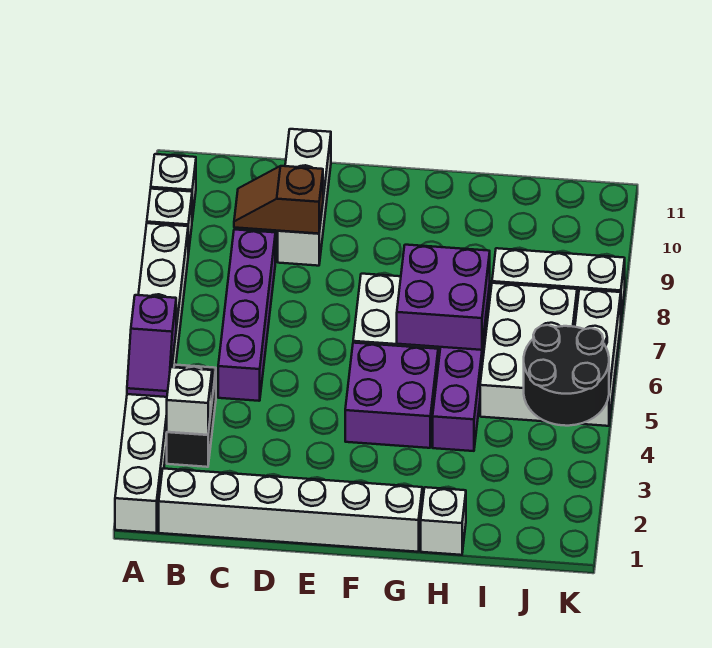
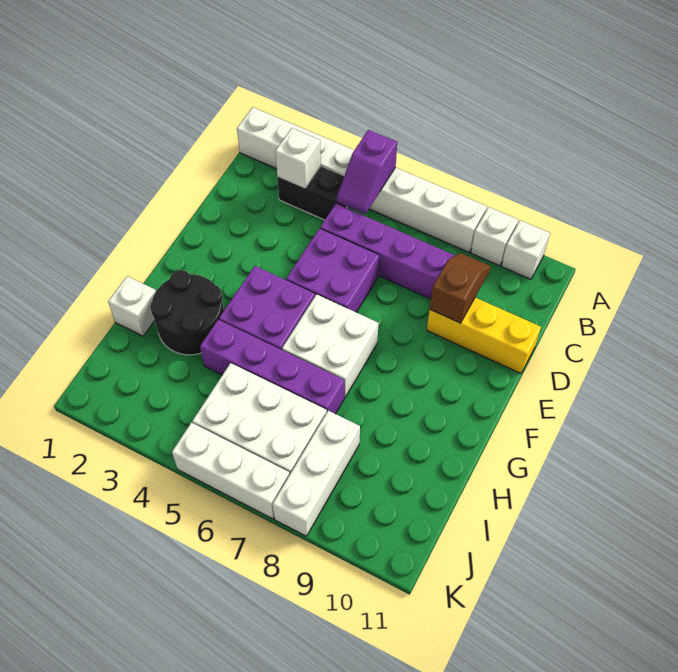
purple slope A4:A5 level 2 top 5 -> purple slope A5:B5 level 2 top A
white brick B1:G1 level 1 -> none
white brick D9:D11 level 1 -> yellow brick D9:D11 level 1
purple brick G6:H7 level 2 -> purple brick D5:E6 level 1
black round brick J4:K5 level 2 -> black round brick G2:H3 level 1

